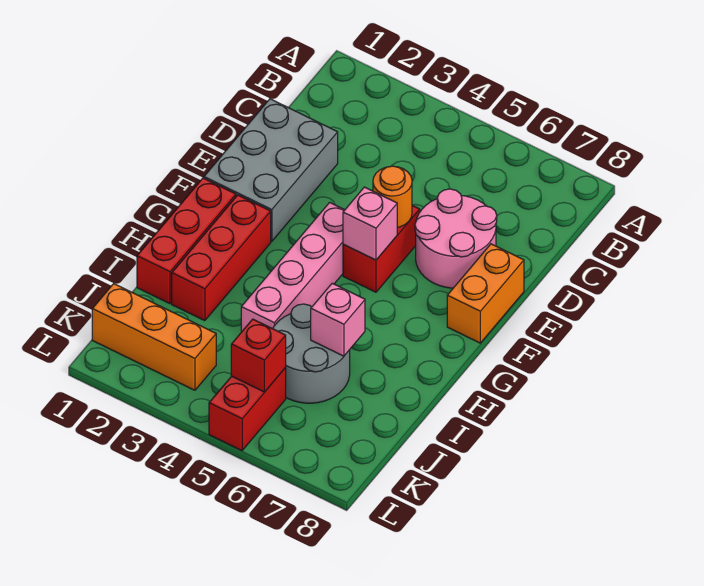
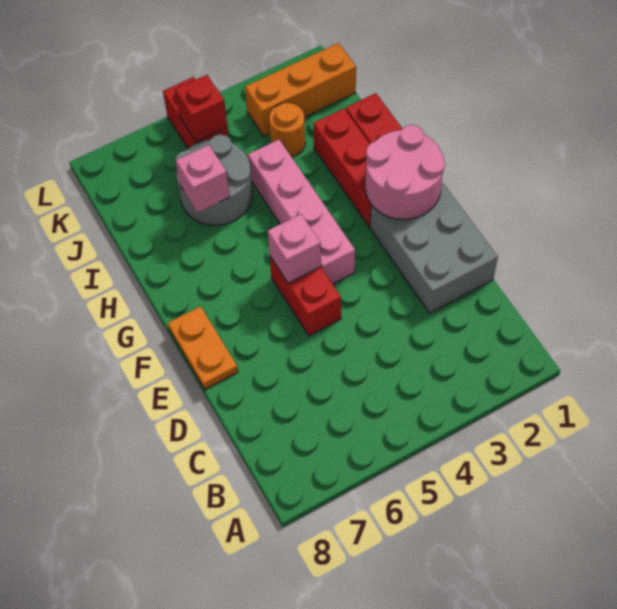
pink round brick D6:E7 level 1 -> pink round brick F1:G2 level 2
orange round brick E5 level 2 -> orange round brick J3 level 1
orange brick E8:F8 level 1 -> orange plate E8:F8 level 1

